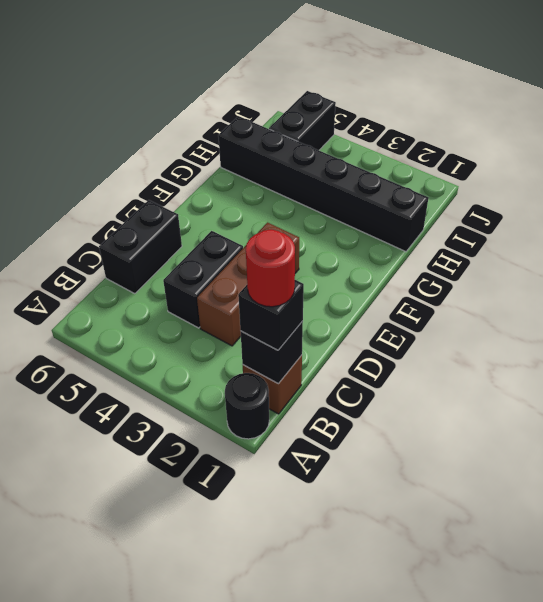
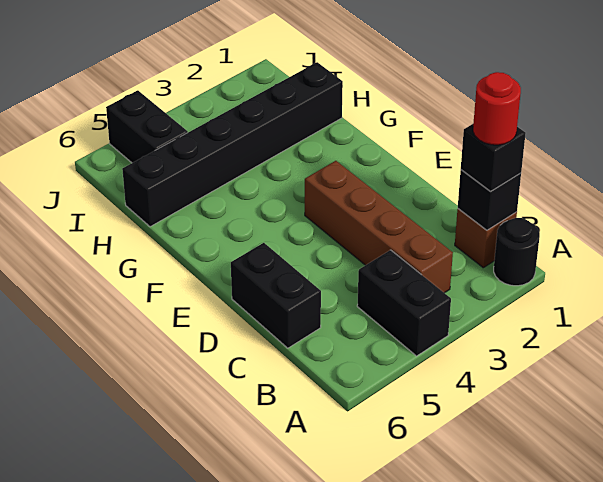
brown brick C3:E3 level 1 -> brown brick B3:E3 level 1
black brick C4:D4 level 1 -> black brick A4:B4 level 1

